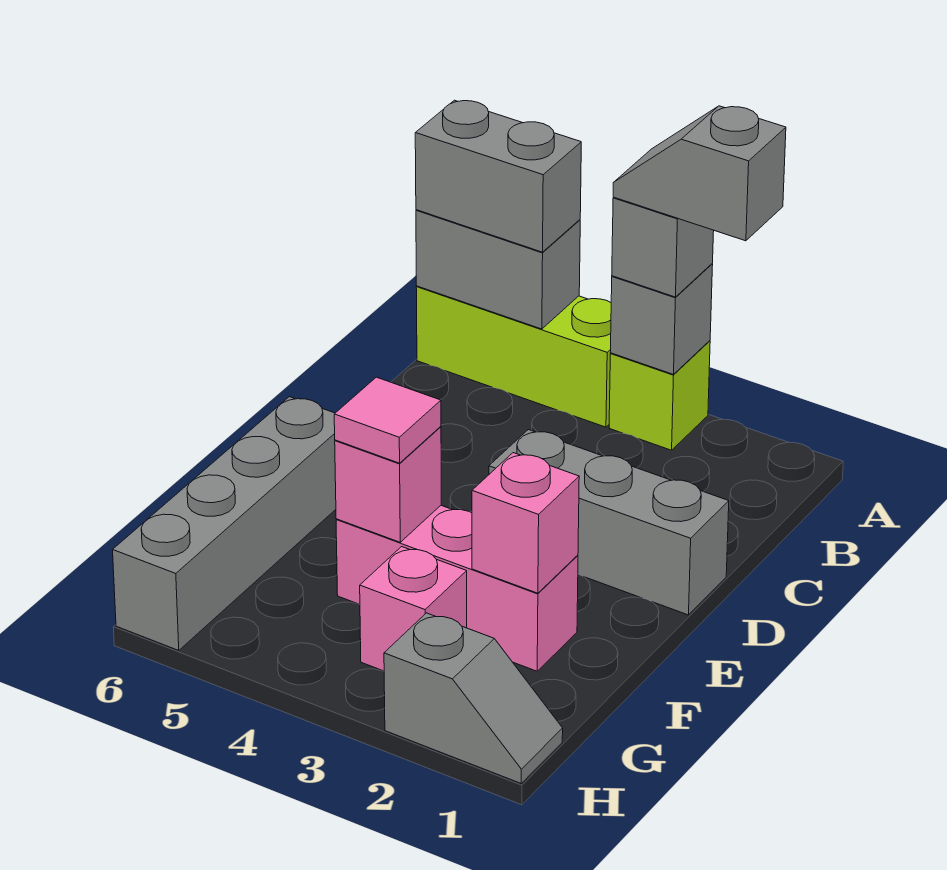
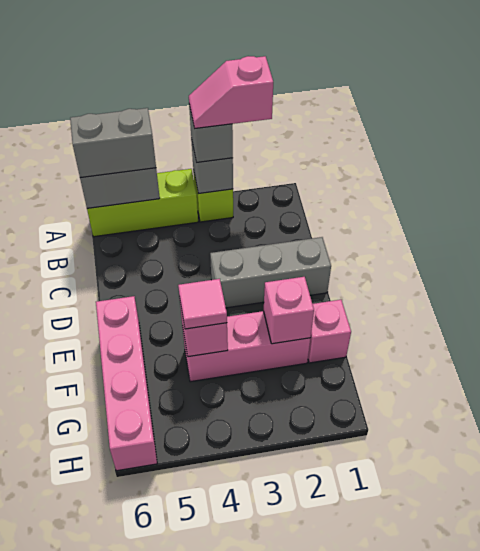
grey slope A2:A3 level 4 top 2 -> pink slope A2:A3 level 4 top 2
grey brick E6:H6 level 1 -> pink brick E6:H6 level 1
pink brick G3 level 1 -> pink brick F1 level 1
grey slope H1:H2 level 1 top 2 -> none

